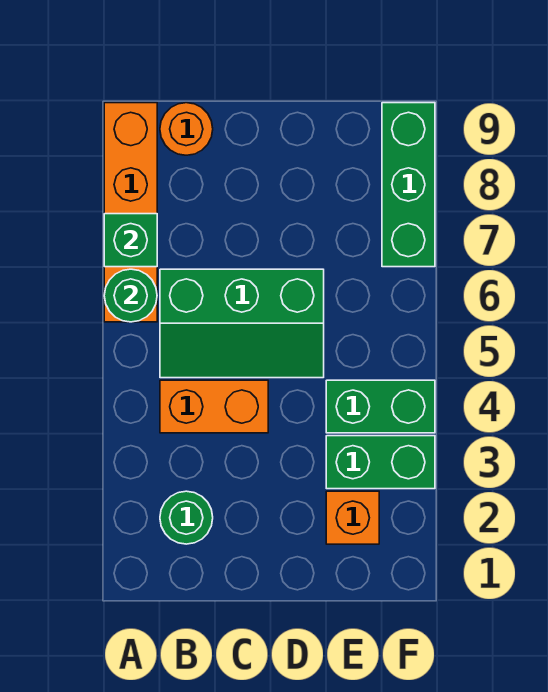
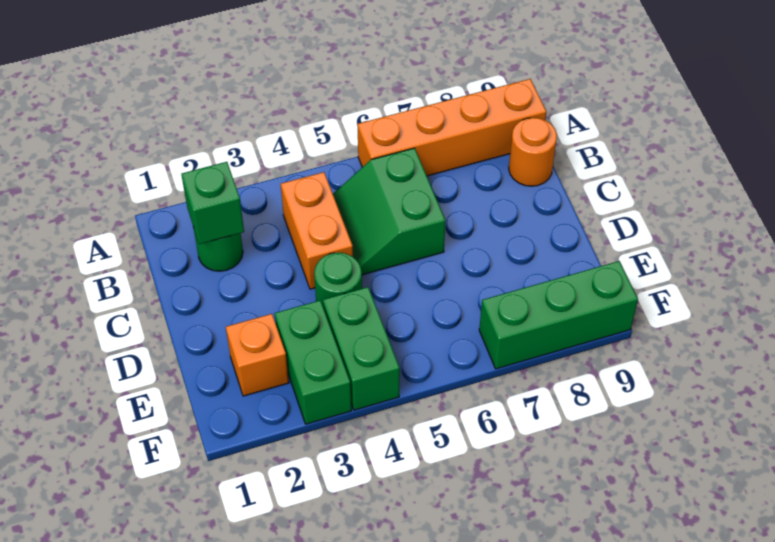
green round brick A6 level 2 -> green round brick D4 level 1
green brick A7 level 2 -> green brick B2 level 2
green slope B5:D6 level 1 top 6 -> green slope B5:C6 level 1 top 6

